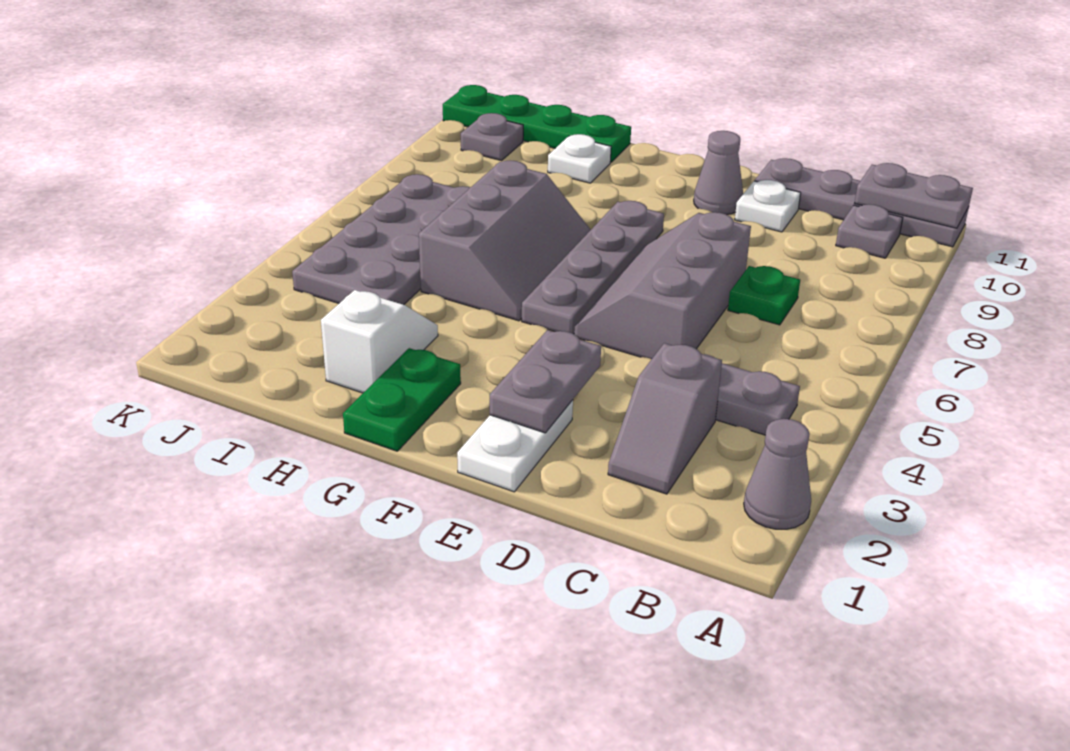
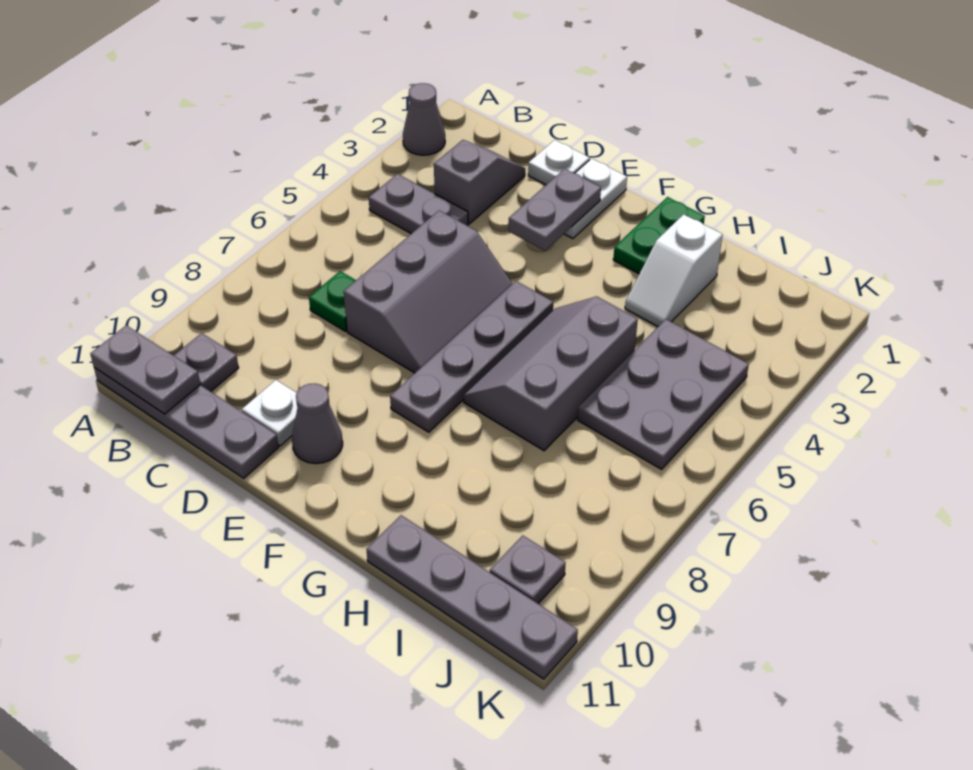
white plate H10 level 1 -> white plate D1 level 1
green plate H11:K11 level 1 -> grey plate H11:K11 level 1
grey plate I4:J7 level 1 -> grey plate I4:J6 level 1

